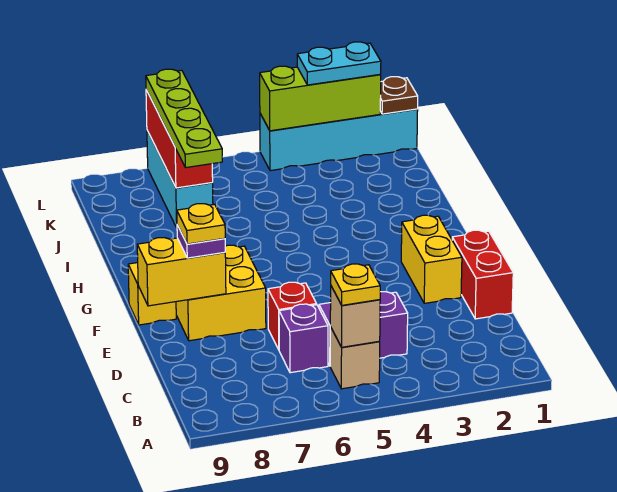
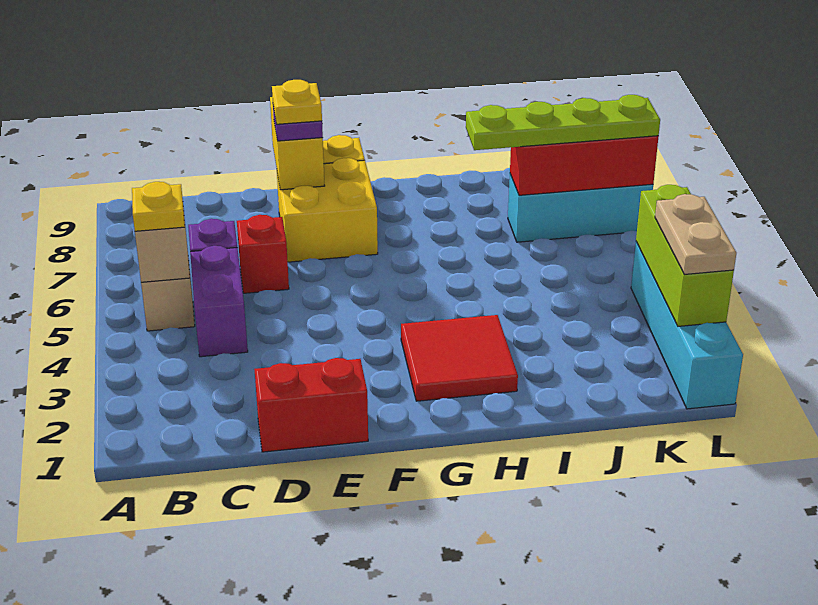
yellow brick E2:F2 level 1 -> none
none -> red tile G2:H3 level 1
brown plate L1 level 2 -> none
cyan plate L2:L3 level 3 -> tan plate L2:L3 level 3

